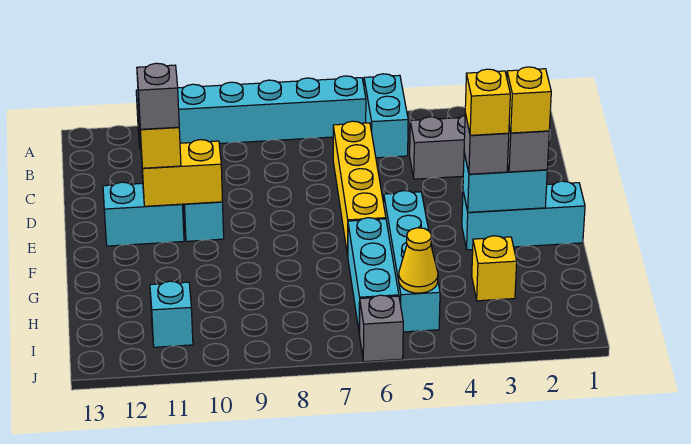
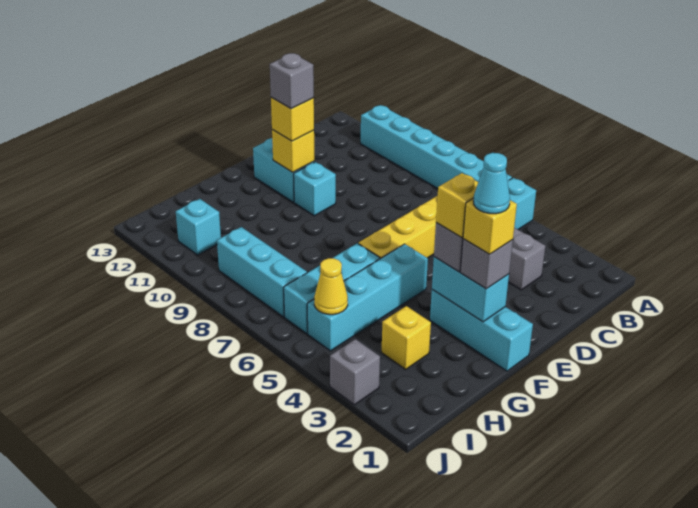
yellow brick E10:E11 level 2 -> yellow brick E11 level 2
none -> cyan cone F2 level 5
none -> cyan brick I7:I9 level 1
grey brick J6 level 1 -> grey brick J3 level 1

